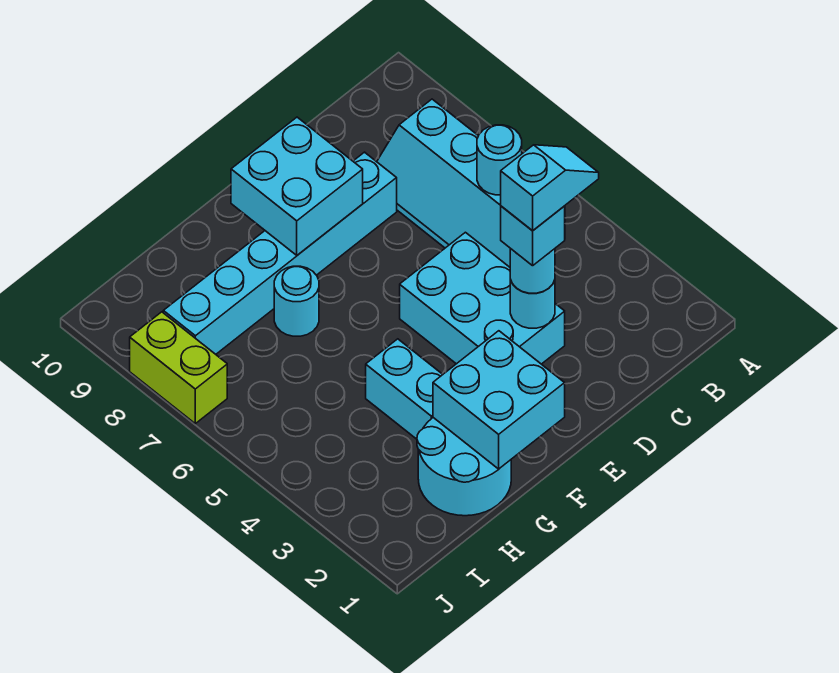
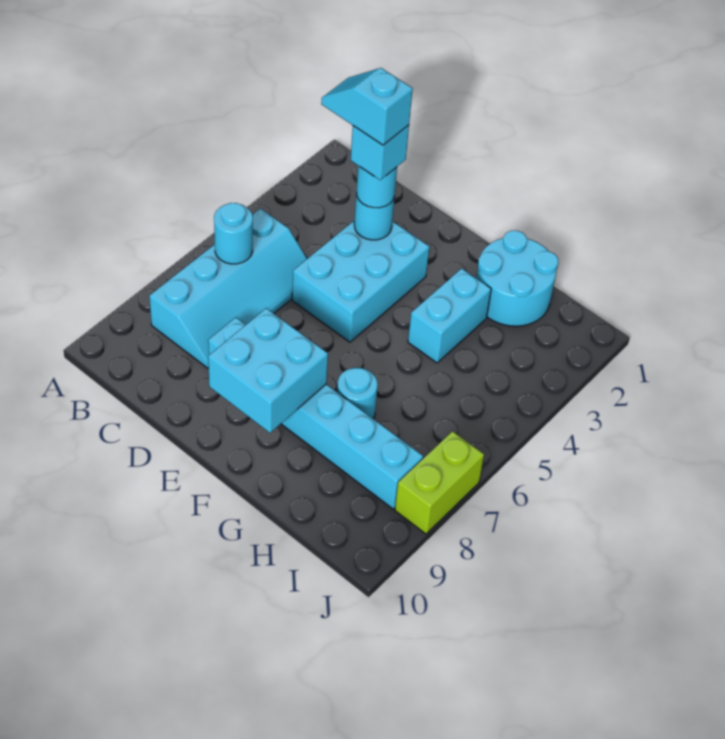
cyan brick F1:G2 level 2 -> none

